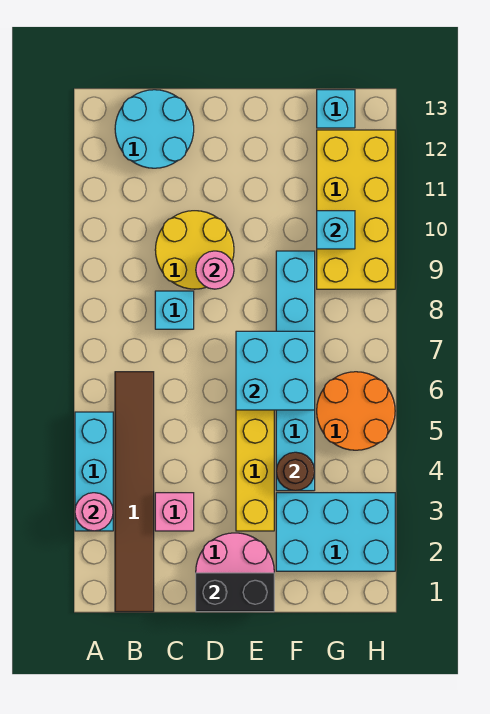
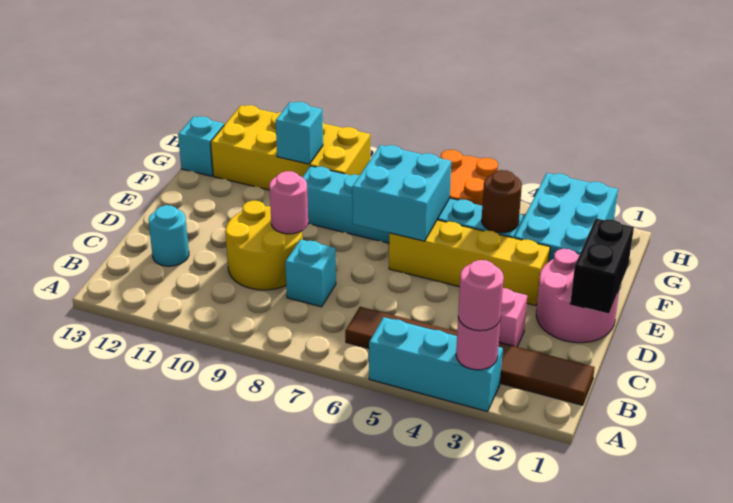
none -> pink round brick A3 level 3
cyan round brick B12:C13 level 1 -> cyan round brick C12 level 1

